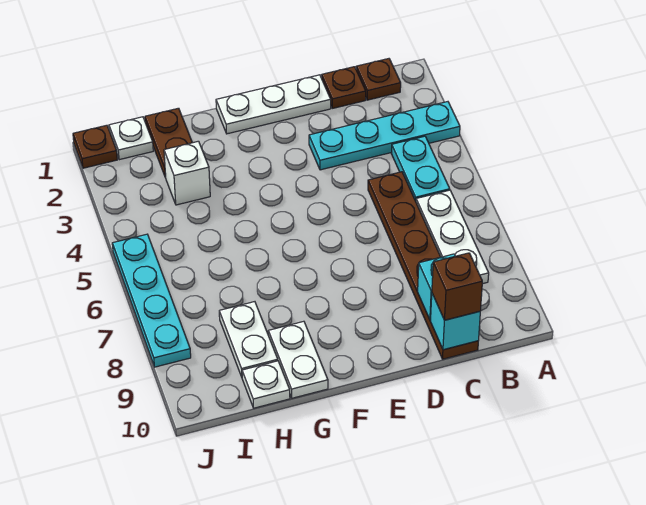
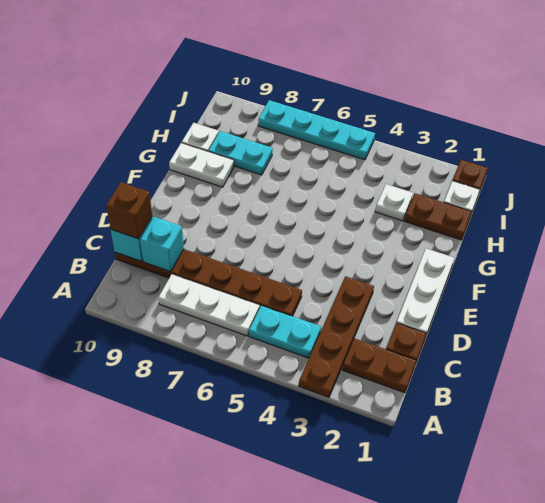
cyan plate A3:D3 level 1 -> brown plate A3:D3 level 1
brown plate B1 level 1 -> brown plate B1:B2 level 1
white brick H3 level 1 -> white plate H3 level 1
white plate H8:H9 level 1 -> cyan plate H8:H9 level 1

